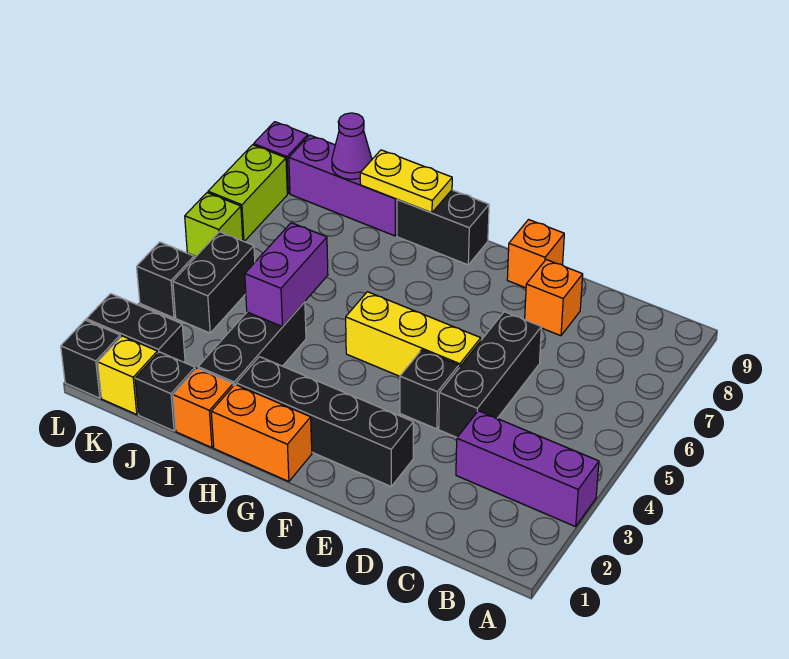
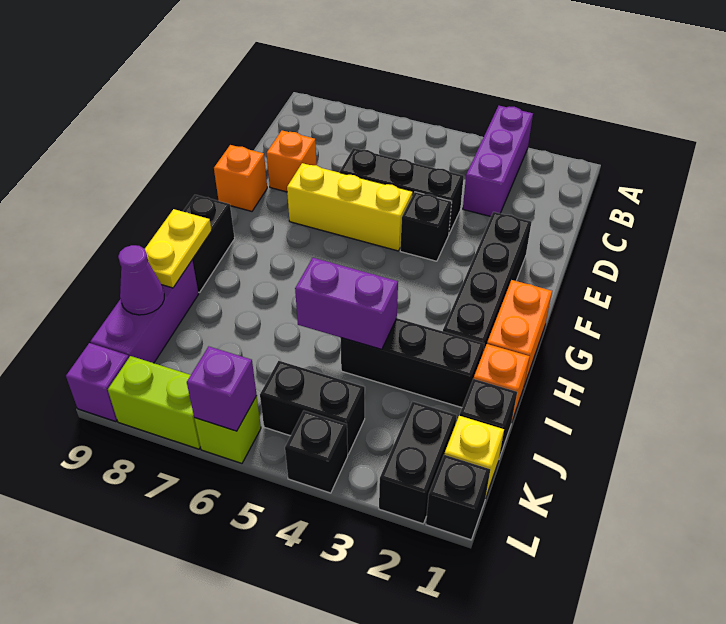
yellow brick E5:G5 level 1 -> yellow brick E5:E7 level 1
none -> purple brick L6 level 2

